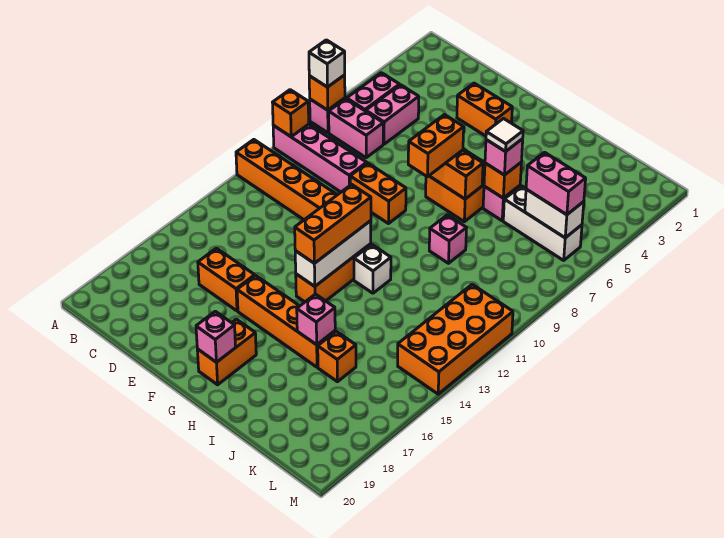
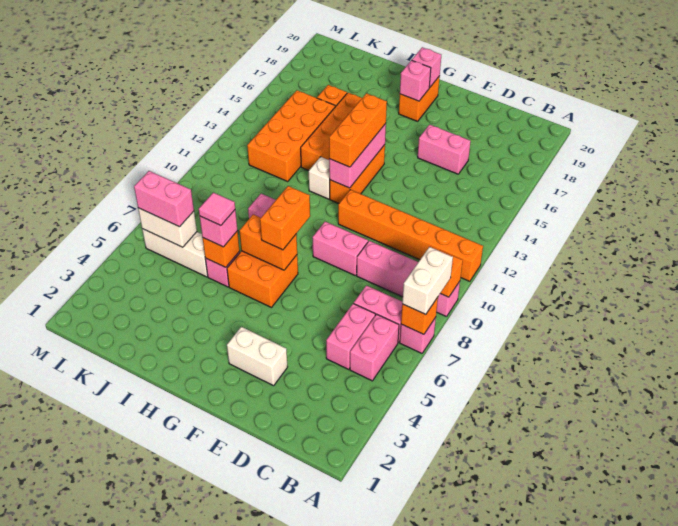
white brick A7 level 3 -> white brick A7:A8 level 3
orange brick D16:E16 level 1 -> pink brick D16:E16 level 1
orange brick E3:F3 level 1 -> white brick E3:F3 level 1
orange brick E9:F9 level 1 -> pink brick E9:F9 level 1
orange brick F16:I16 level 1 -> orange brick I13:I16 level 1
white brick G12:G14 level 2 -> pink brick G12:G14 level 2
white tile I6 level 4 -> pink tile I6 level 4
pink brick I16 level 2 -> pink brick G18 level 2
orange brick L11:M14 level 1 -> orange brick J12:K15 level 1

